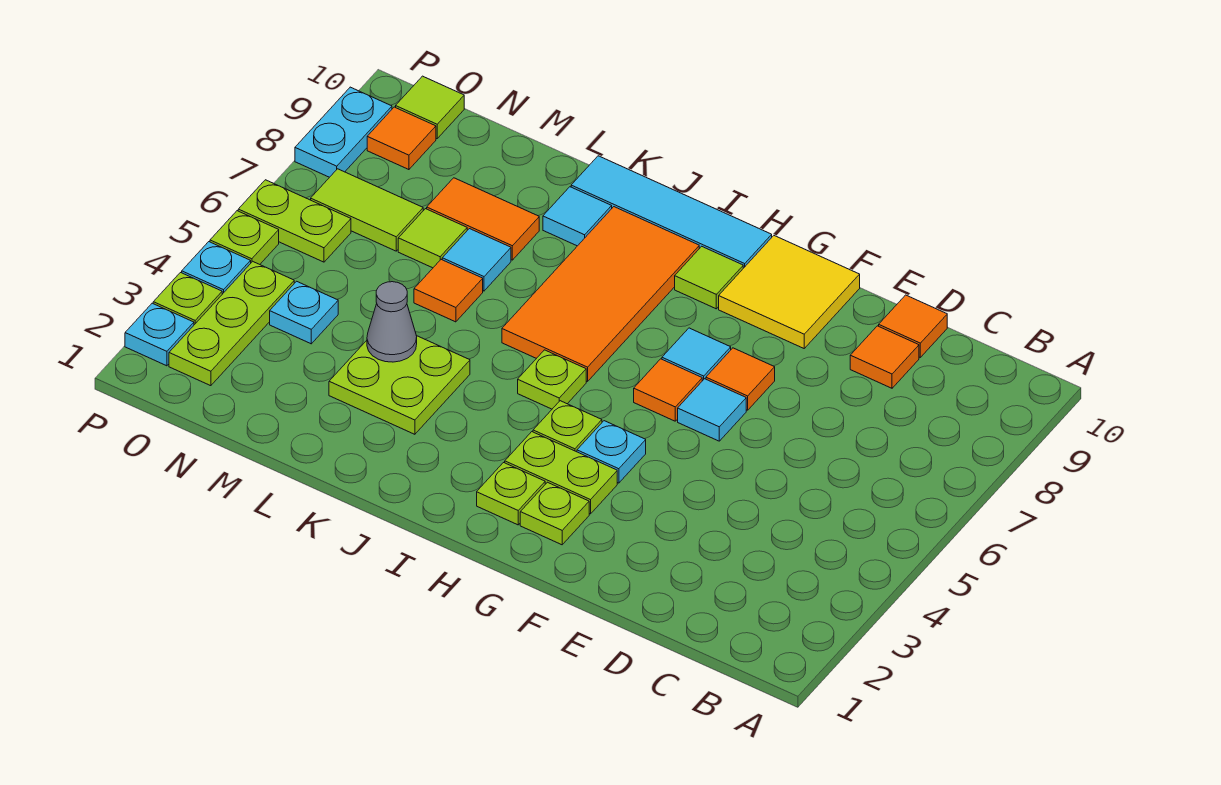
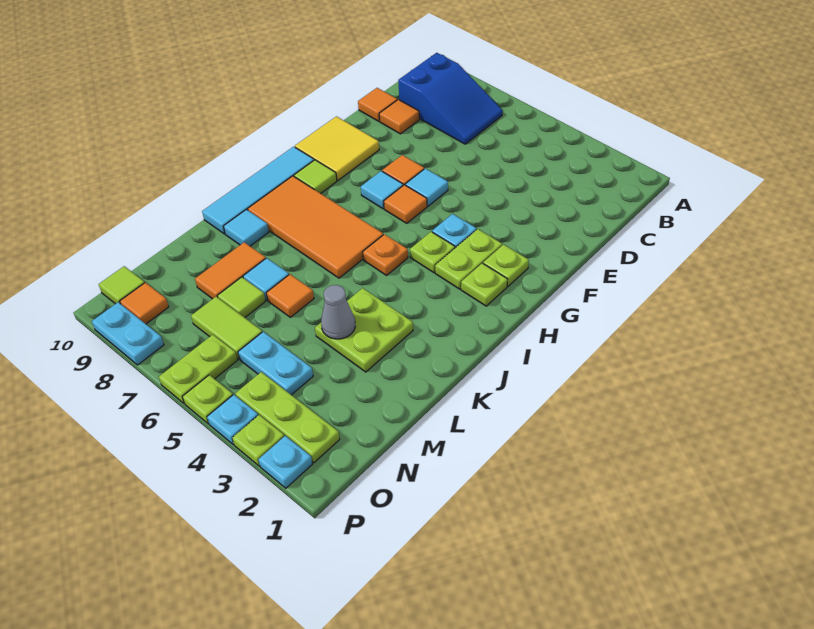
none -> blue slope B7:C9 level 1 top 9
lime plate I5 level 1 -> orange plate I5 level 1
cyan plate N4 level 1 -> cyan plate N4:N5 level 1
lime tile N7:O7 level 1 -> lime tile N6:N7 level 1

